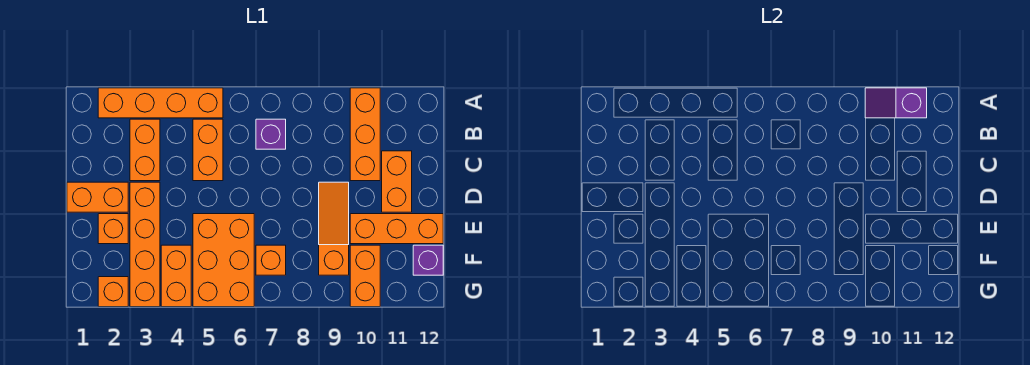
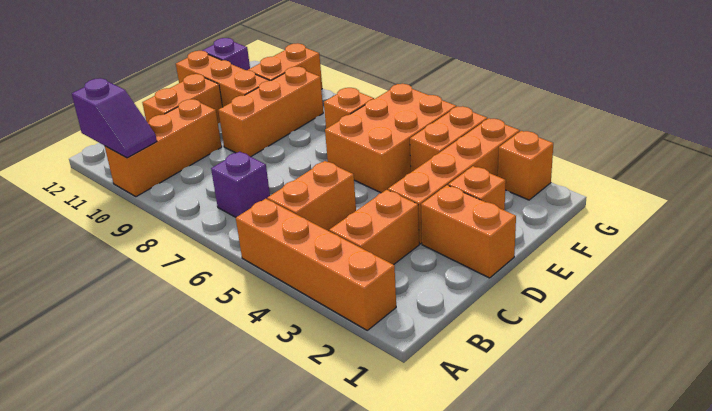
orange slope D9:F9 level 1 top F -> orange brick D9:F9 level 1

